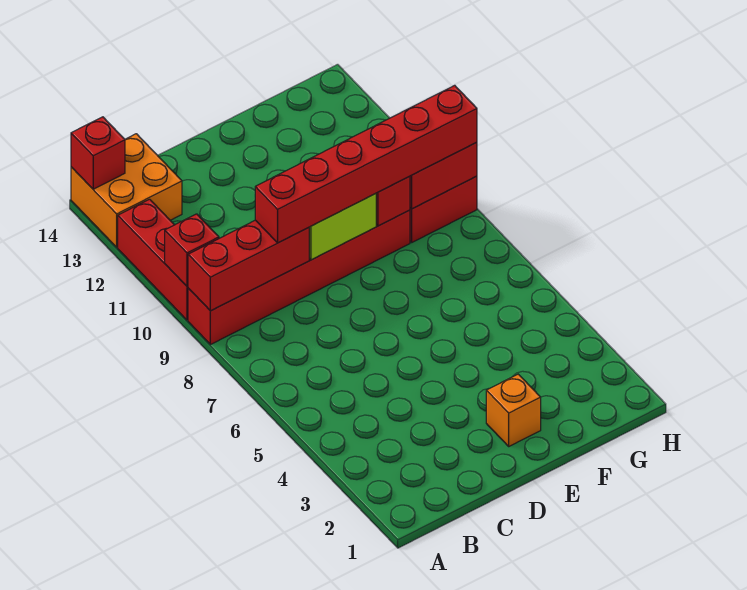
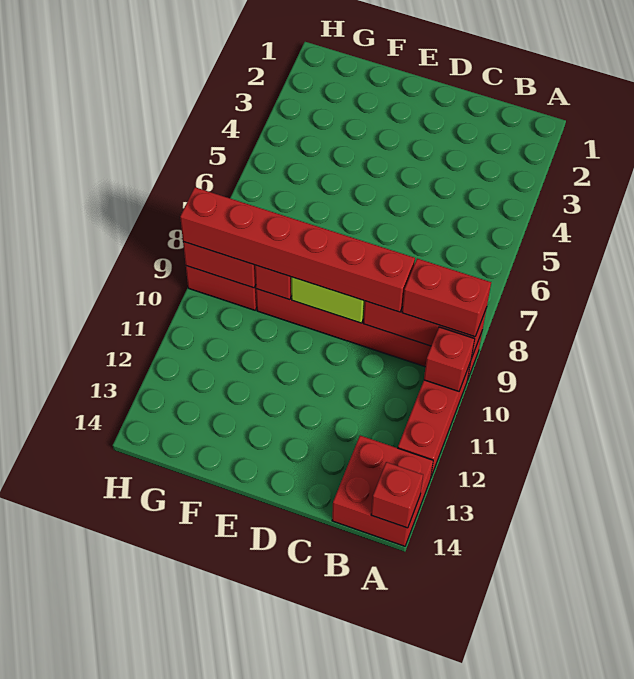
none -> red brick A9:B9 level 3
orange brick A13:B14 level 1 -> red brick A13:B14 level 1
orange brick E2 level 1 -> none

